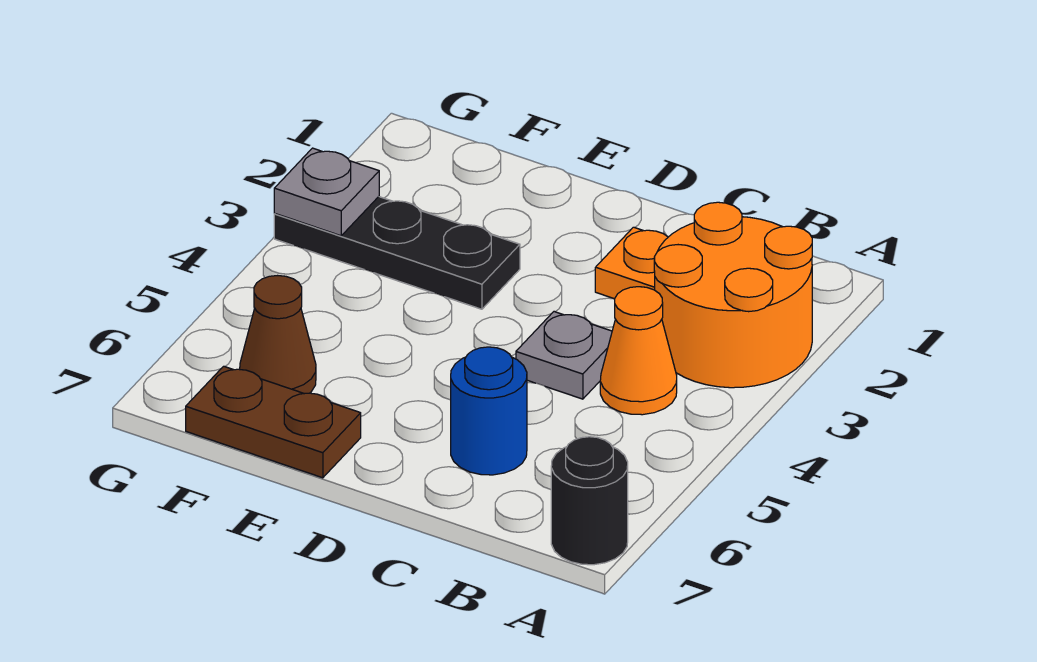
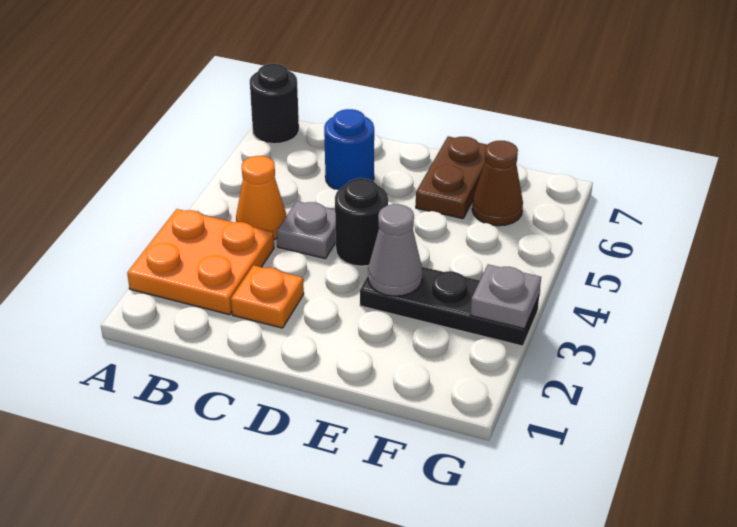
orange round brick A2:B3 level 1 -> orange plate A2:B3 level 1
none -> black round brick D4 level 1
none -> grey cone E3 level 2
brown plate E7:F7 level 1 -> brown plate E6:E7 level 1

